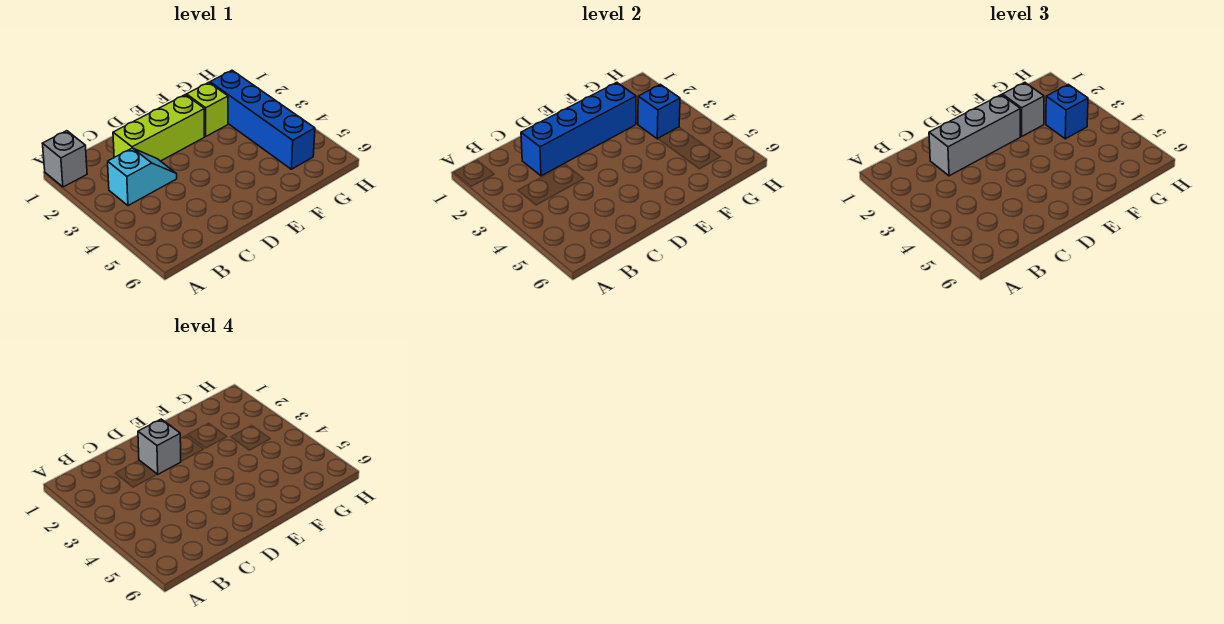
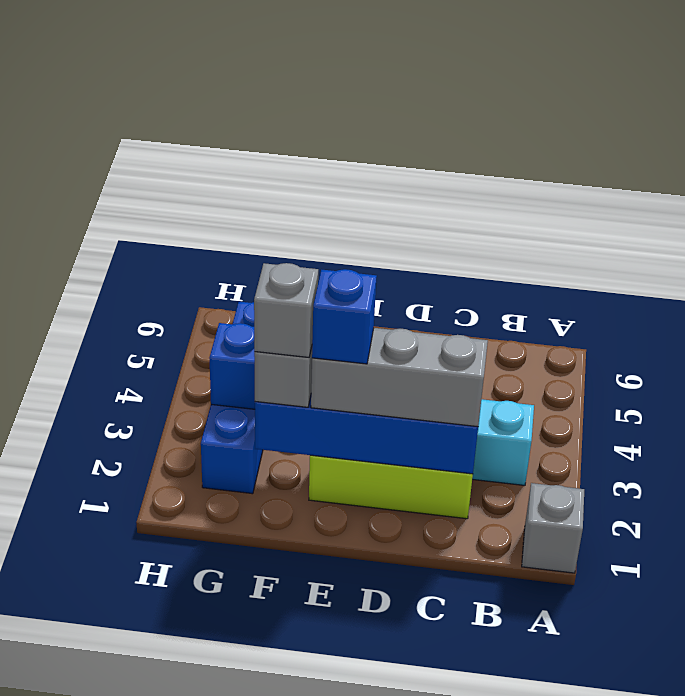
grey brick D2 level 4 -> grey brick F2 level 4
lime brick F2 level 1 -> none
blue brick G3 level 3 -> blue brick E2 level 4

